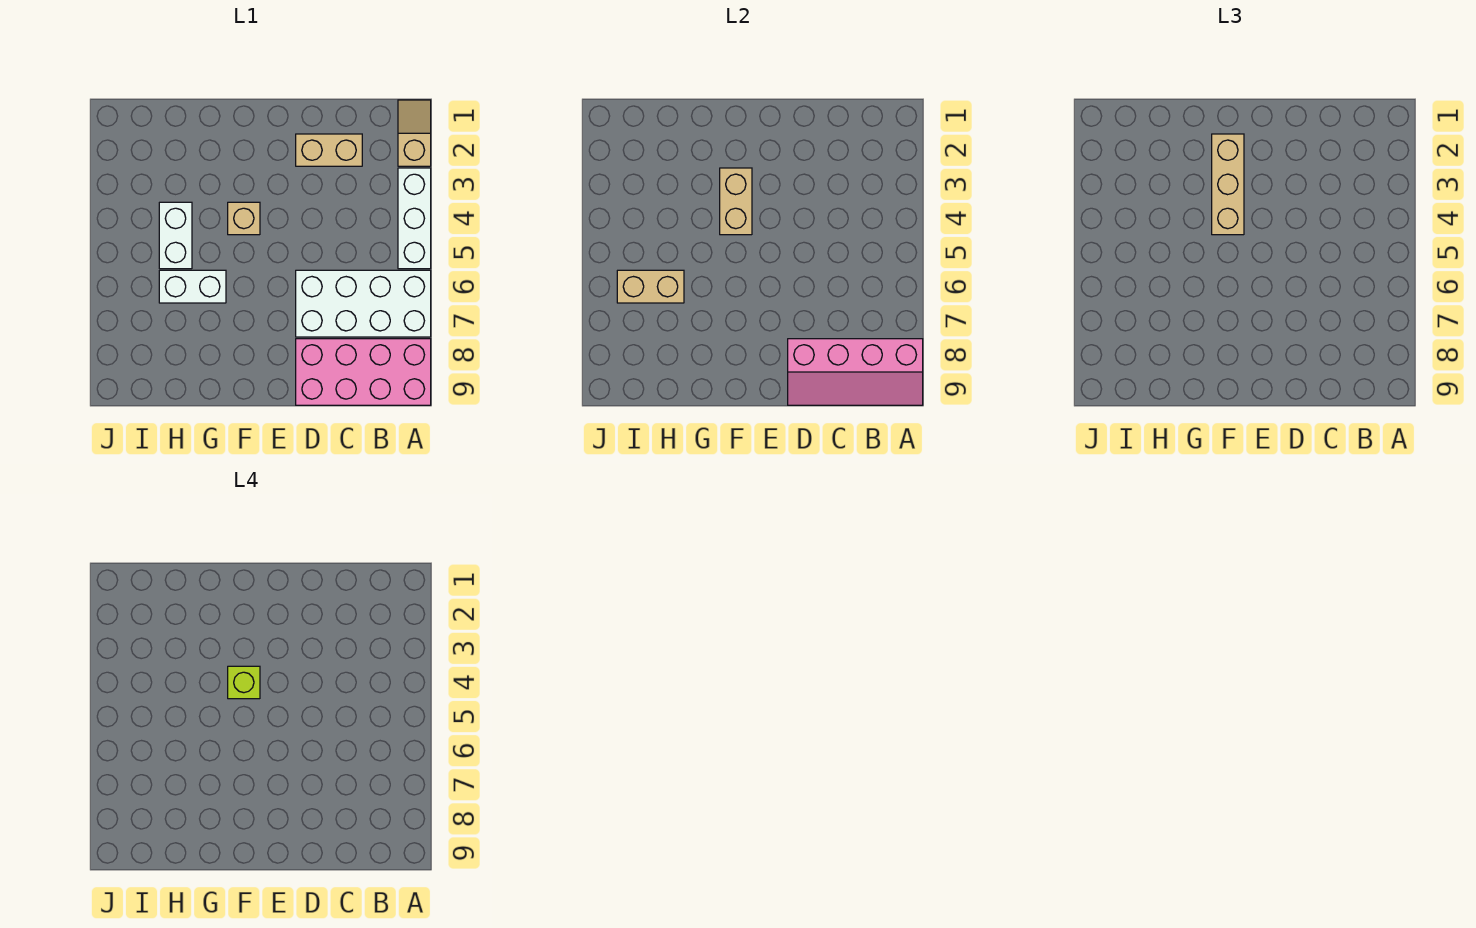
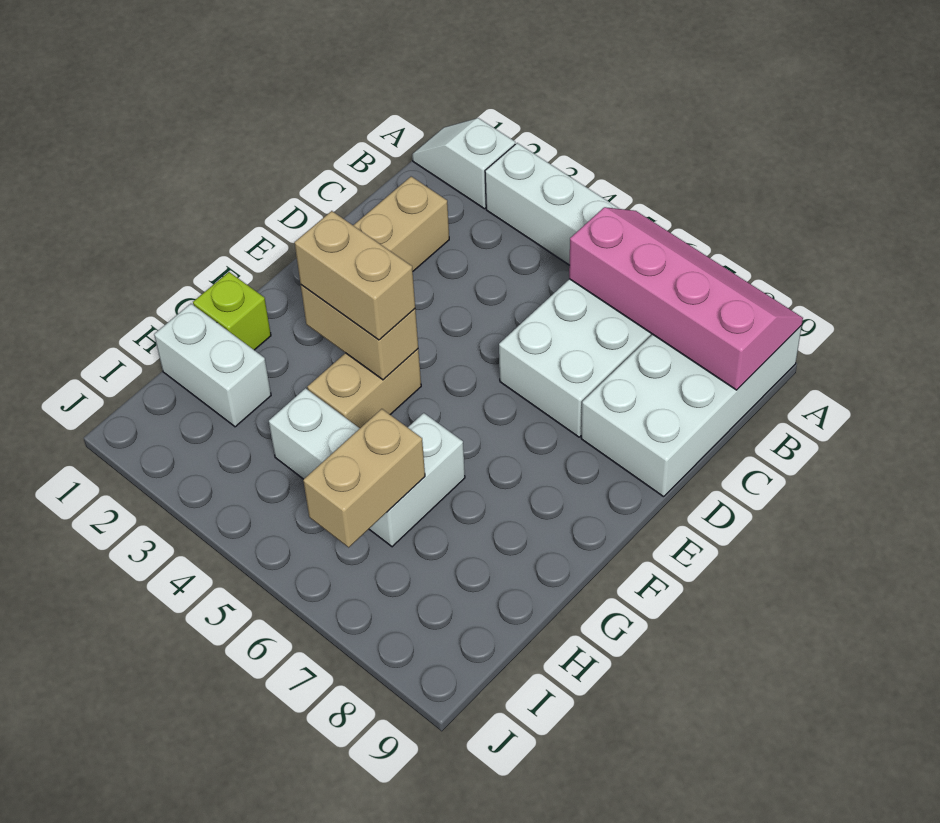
tan slope A1:A2 level 1 top 2 -> white slope A1:A2 level 1 top 2
pink brick A8:D9 level 1 -> white brick A8:D9 level 1
pink slope A8:D9 level 2 top 8 -> pink slope A6:B9 level 2 top B
tan brick F2:F4 level 3 -> tan brick F3:F4 level 3
tan brick F4 level 1 -> tan brick F4:G4 level 1
lime brick F4 level 4 -> lime brick G1 level 1
none -> white brick H1:H2 level 1

